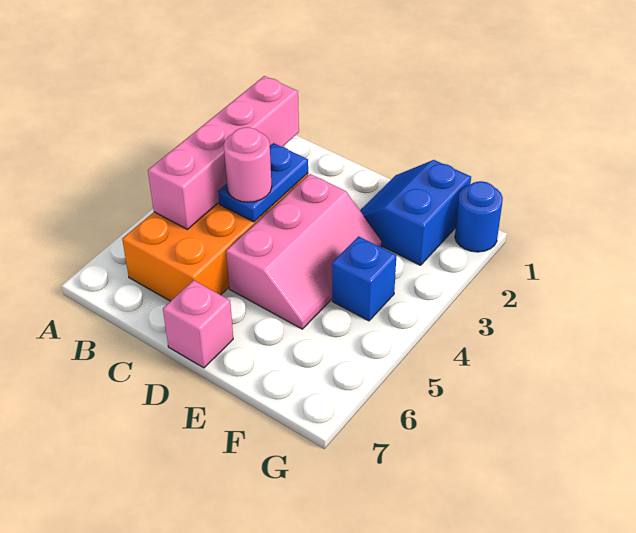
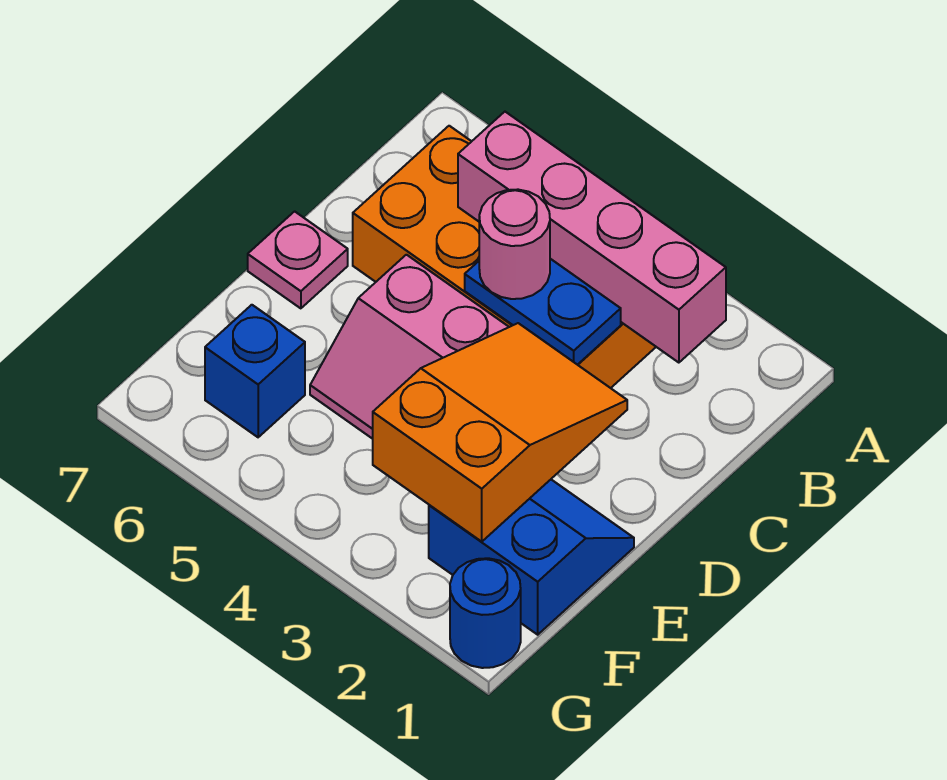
none -> orange slope D2:F3 level 2 top F
pink brick D7 level 1 -> pink plate D7 level 1
blue brick F4 level 1 -> blue brick F6 level 1

